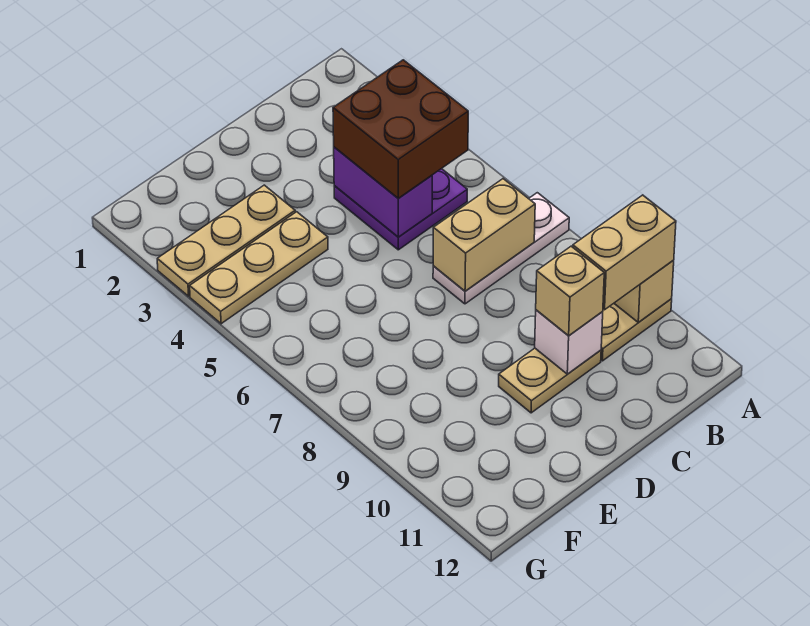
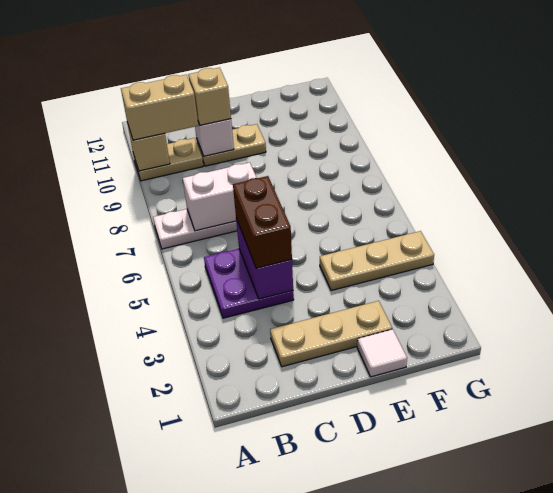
brown brick B4:C5 level 3 -> brown brick C4:C5 level 3
tan brick B7:C7 level 2 -> white brick B7:C7 level 2
none -> white tile E1 level 1
tan plate E3:G3 level 1 -> tan plate C2:E2 level 1

